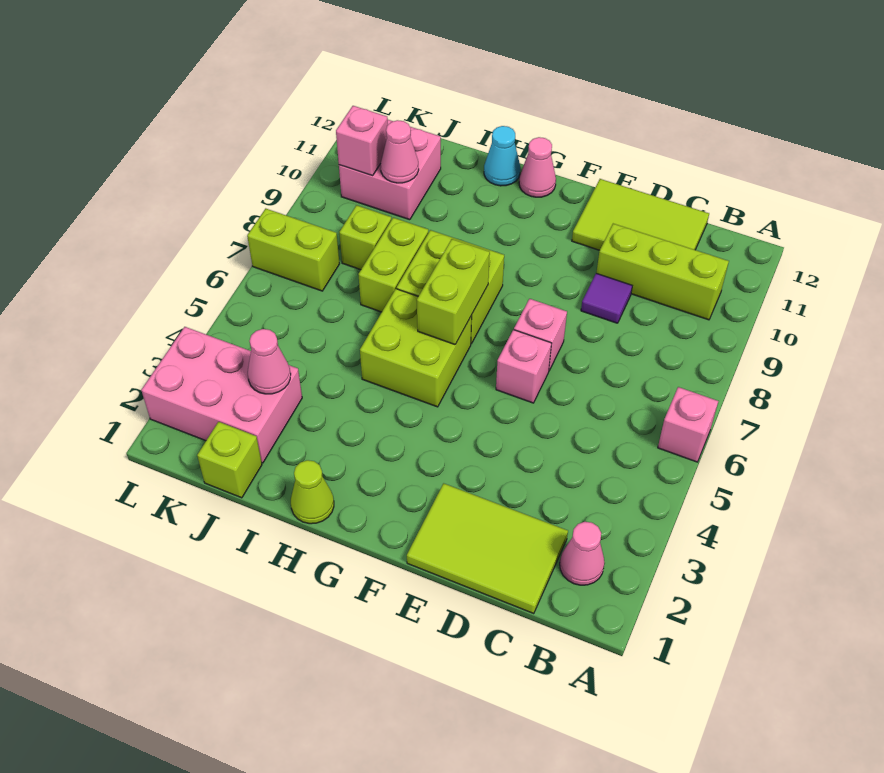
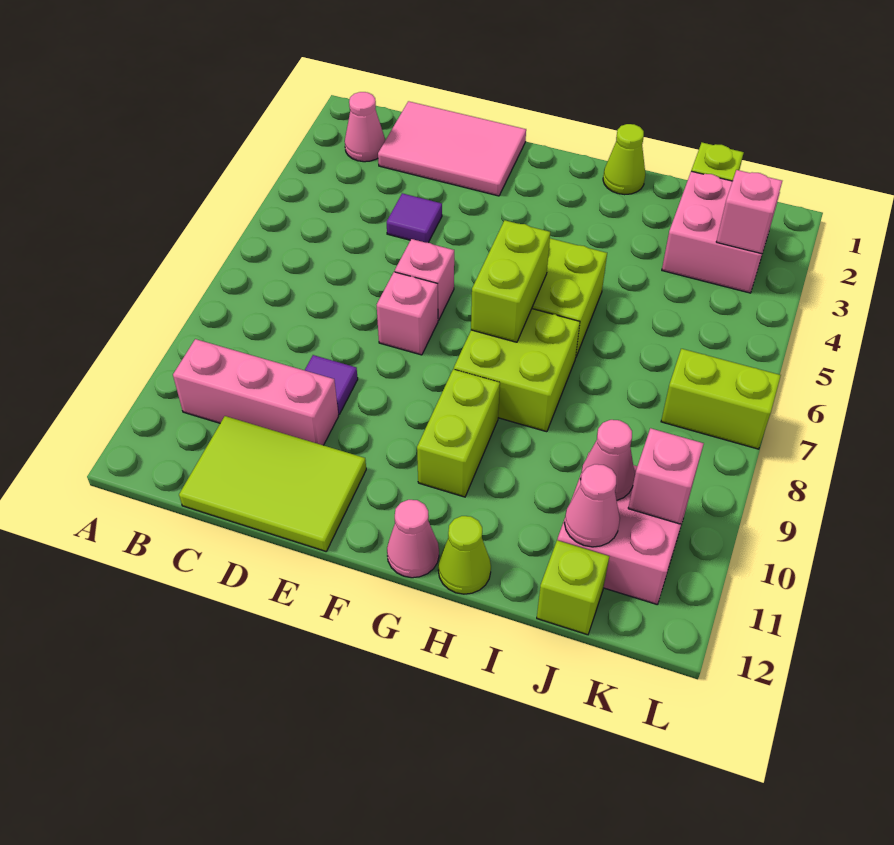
pink brick A6 level 1 -> pink brick K3 level 2
lime brick B10:D10 level 1 -> pink brick B10:D10 level 1
lime tile C1:E2 level 1 -> pink tile C1:E2 level 1
none -> purple tile D4 level 1
cyan cone H12 level 1 -> lime cone H12 level 1
lime brick I7:I8 level 1 -> lime brick G9:G10 level 1
pink brick J2:L3 level 1 -> pink brick J2:K3 level 1
pink cone J3 level 2 -> pink cone J11 level 2
lime brick J8 level 1 -> lime brick J12 level 1

